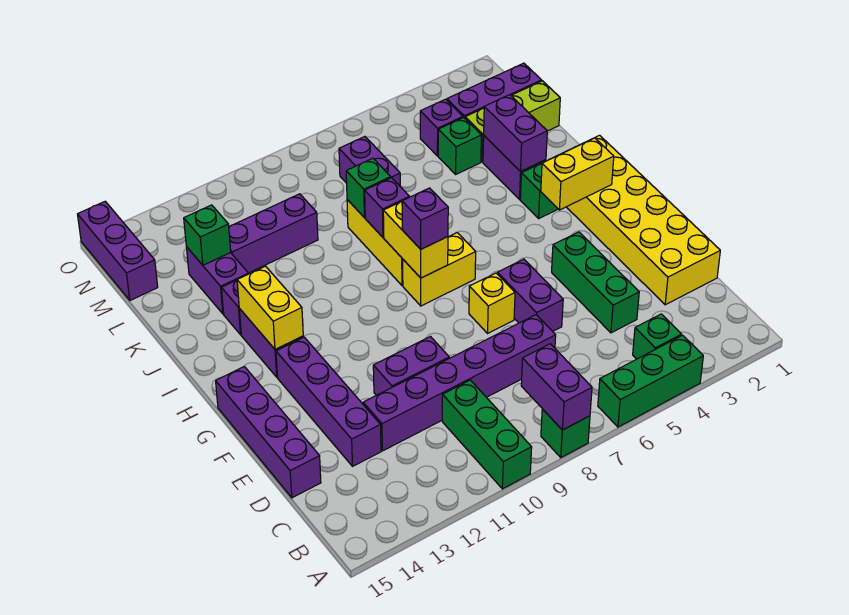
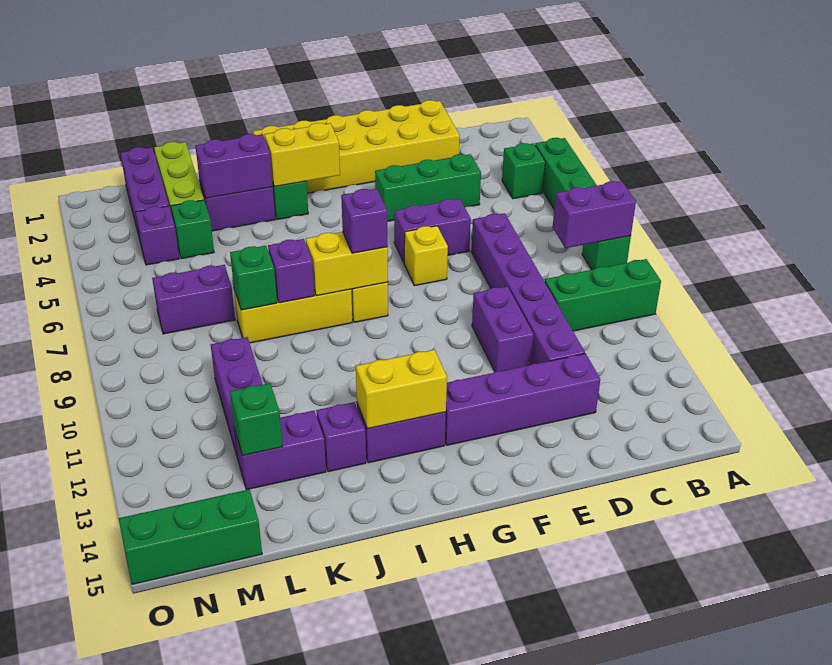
purple brick D15:G15 level 1 -> none
yellow brick H2:H3 level 2 -> yellow brick H3:I3 level 2
purple brick M15:O15 level 1 -> green brick M15:O15 level 1

